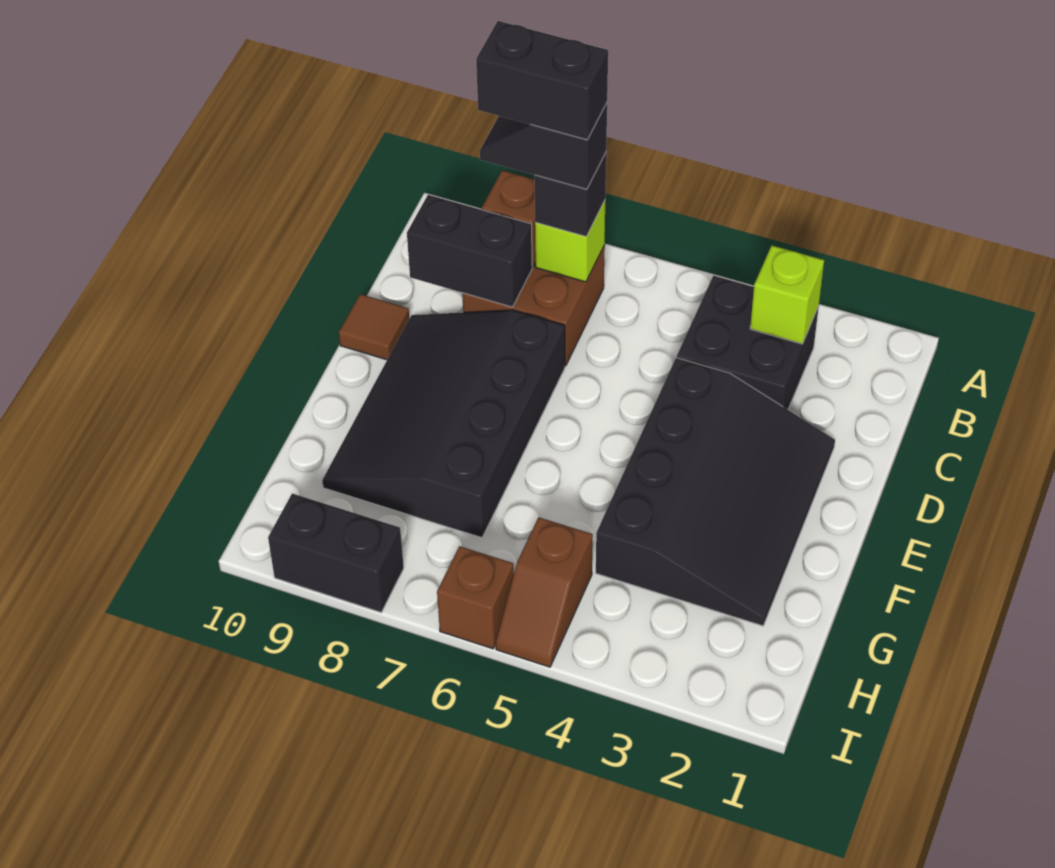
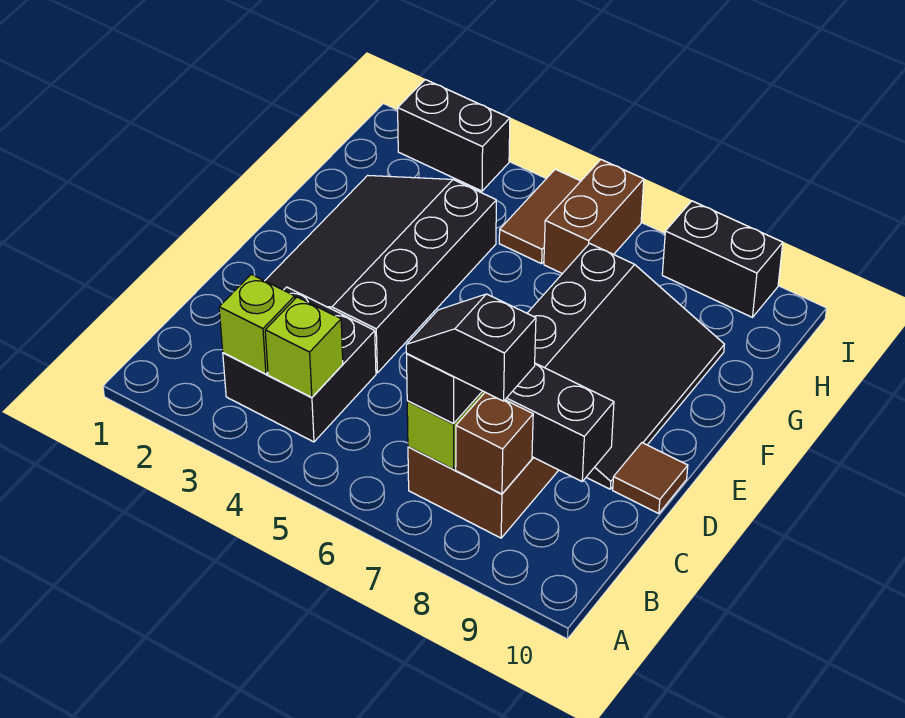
none -> lime brick B4 level 2
black slope B7:B8 level 4 top 7 -> black slope B7:B8 level 4 top 8
black brick B7:B8 level 5 -> black brick I2:I3 level 1
brown slope H5:I5 level 1 top H -> brown tile H5:I5 level 1
brown brick I6 level 1 -> brown brick H6:I6 level 1

